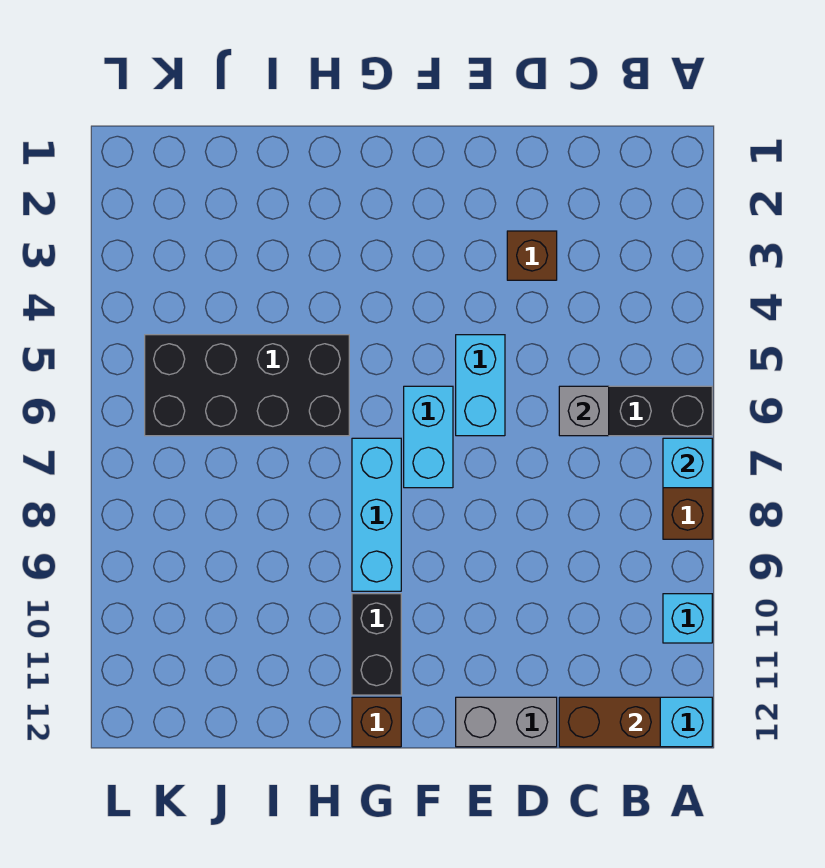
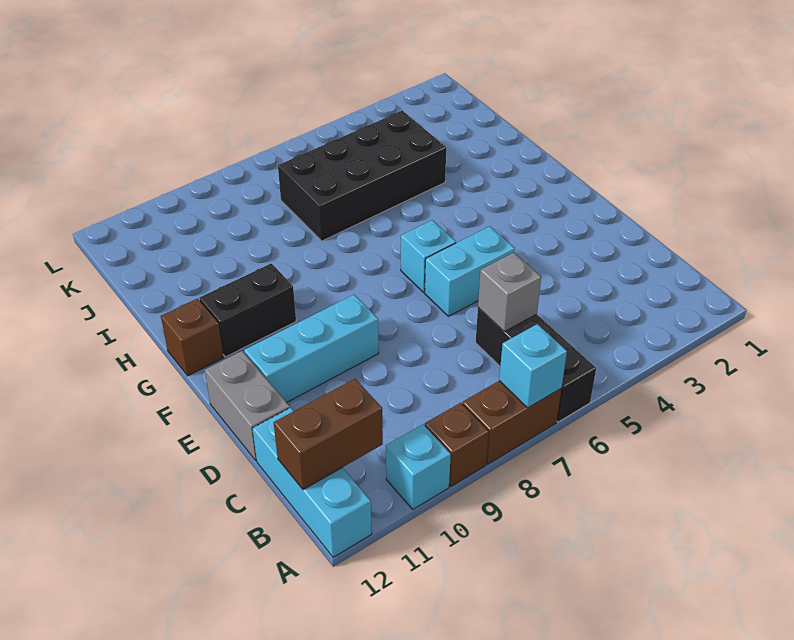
brown brick B12:C12 level 2 -> brown brick B11:B12 level 2
brown brick D3 level 1 -> brown brick A9 level 1
cyan brick F6:F7 level 1 -> cyan brick F6 level 1
cyan brick G7:G9 level 1 -> cyan brick E9:E11 level 1
black brick H5:K6 level 1 -> black brick I4:J7 level 1

